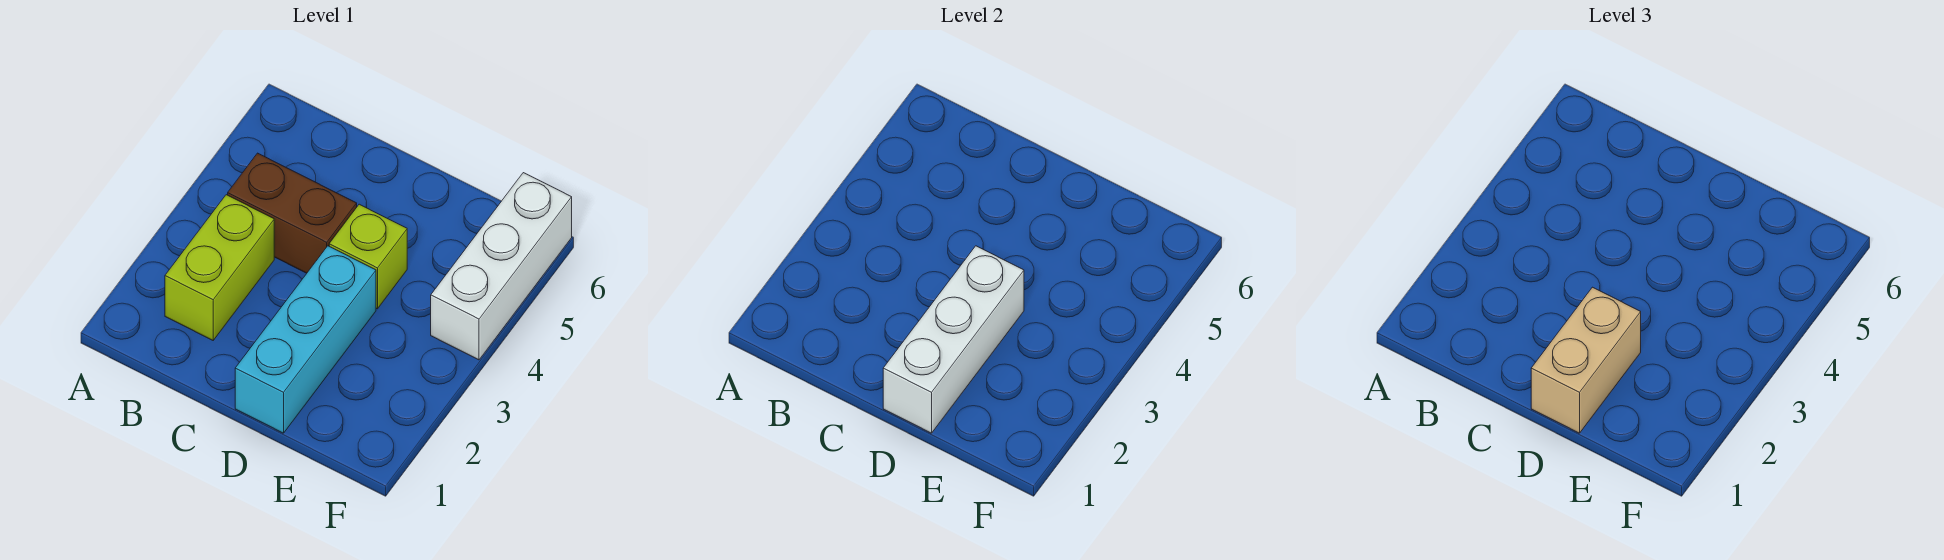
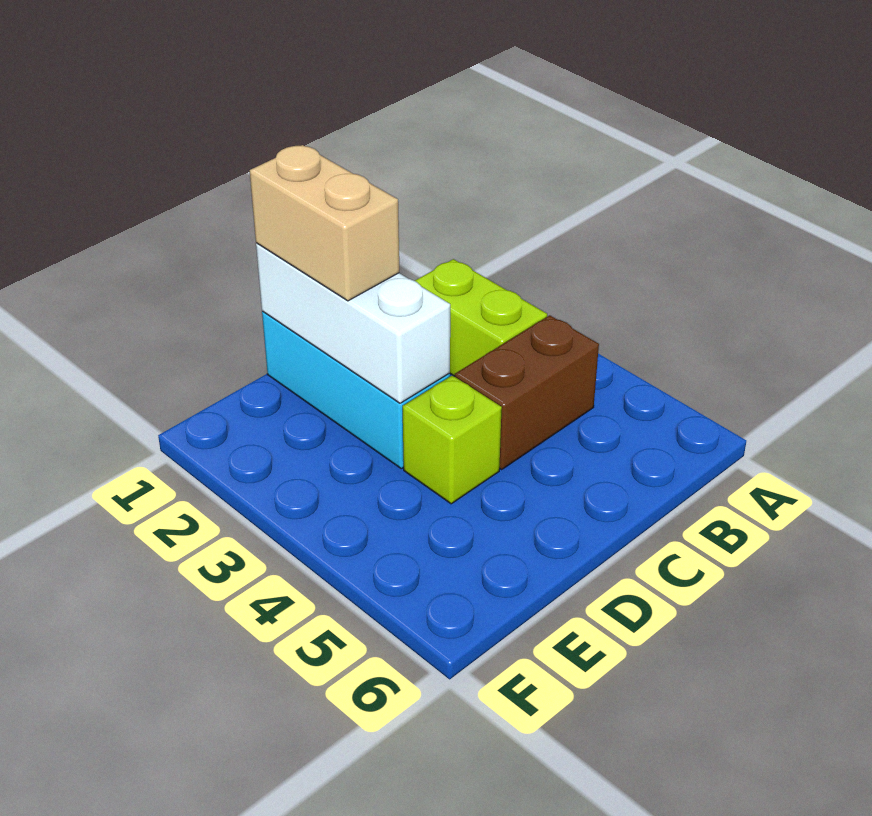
white brick F4:F6 level 1 -> none

